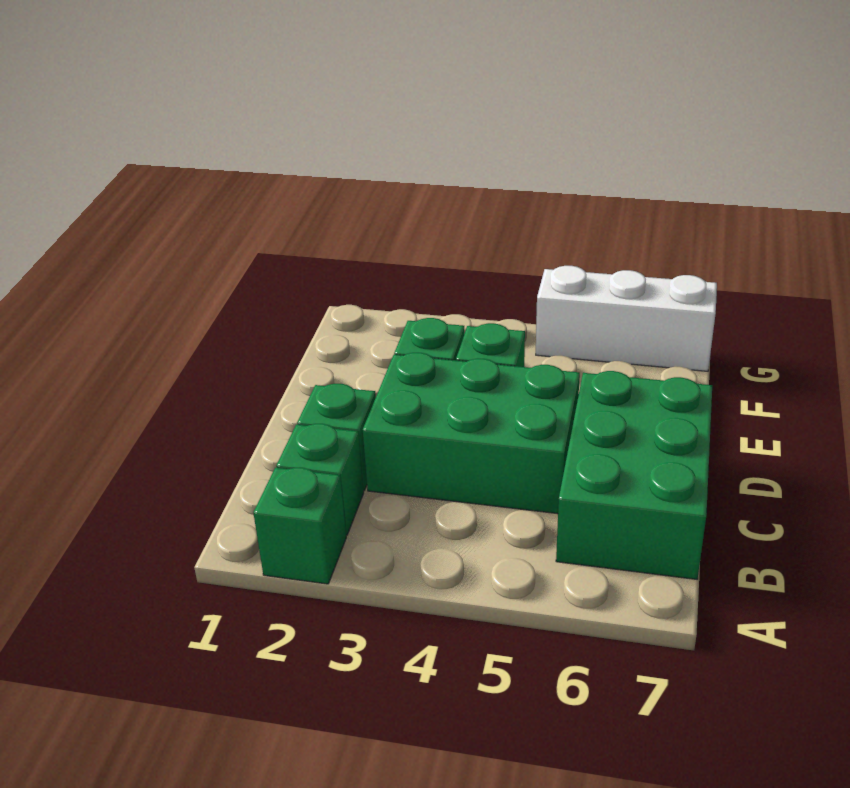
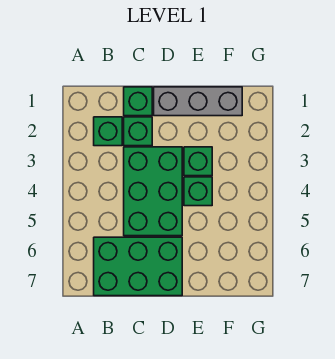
green brick A2 level 1 -> green brick C1 level 1
none -> grey brick D1:F1 level 1
white brick G5:G7 level 1 -> none

